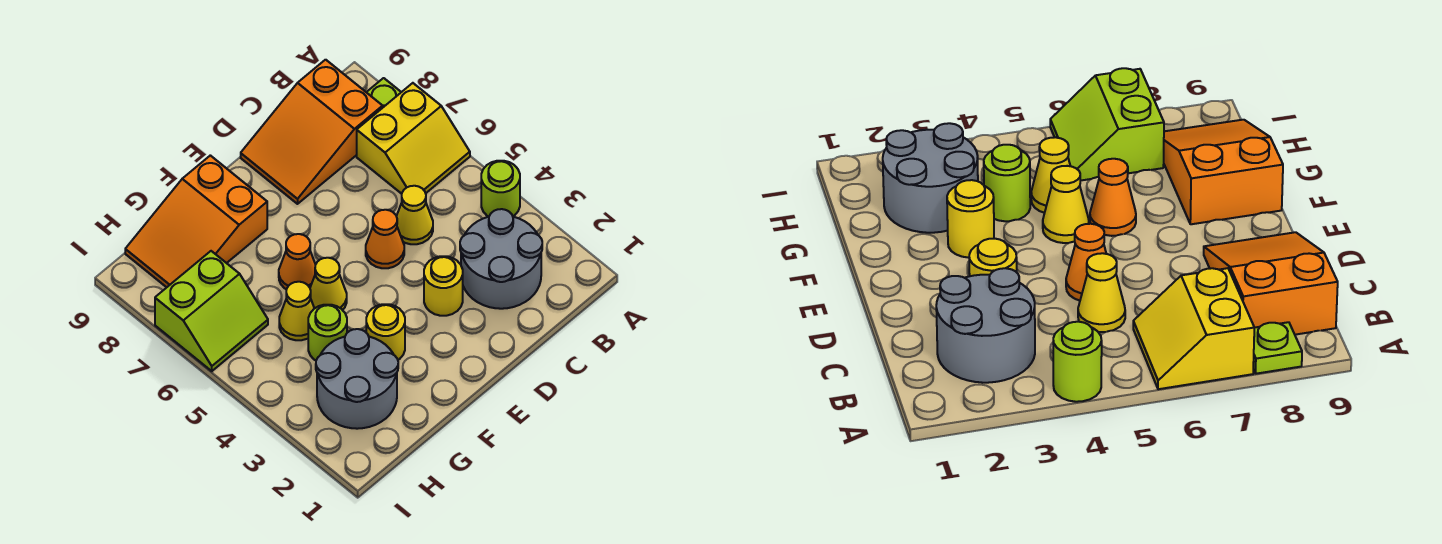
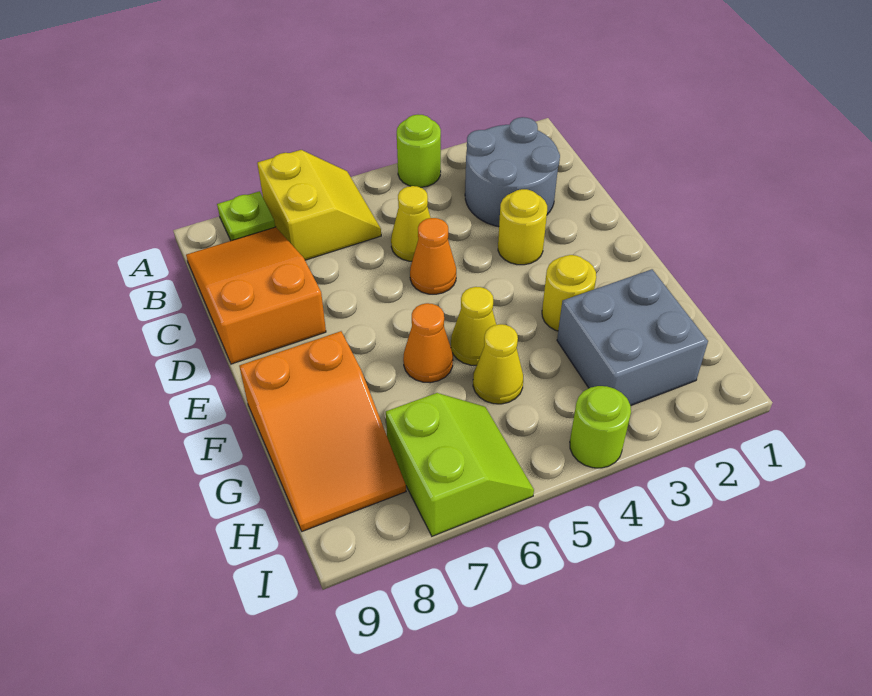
orange slope B8:D9 level 1 top B -> orange slope B8:D9 level 1 top D
grey round brick G2:H3 level 1 -> grey brick G2:H3 level 1
lime round brick G4 level 1 -> lime round brick I4 level 1

